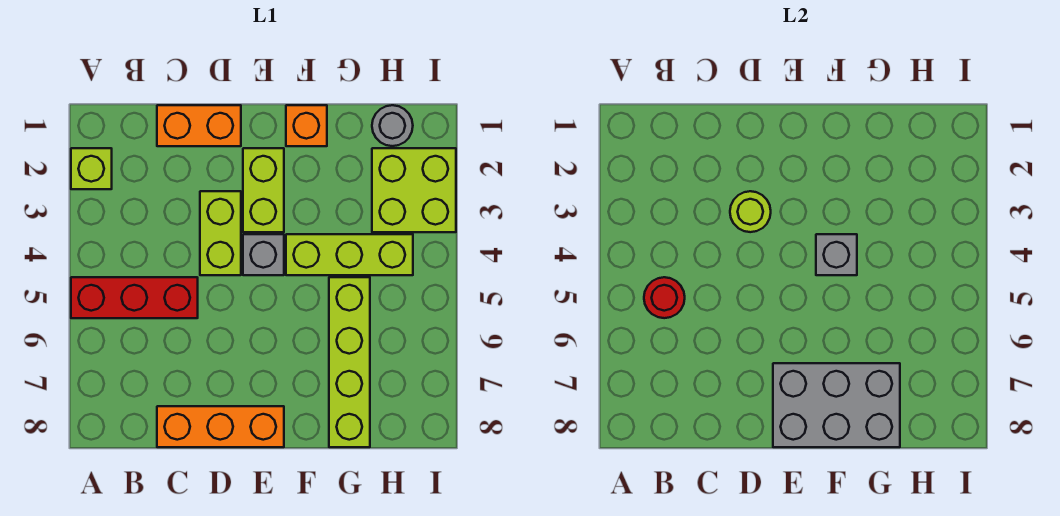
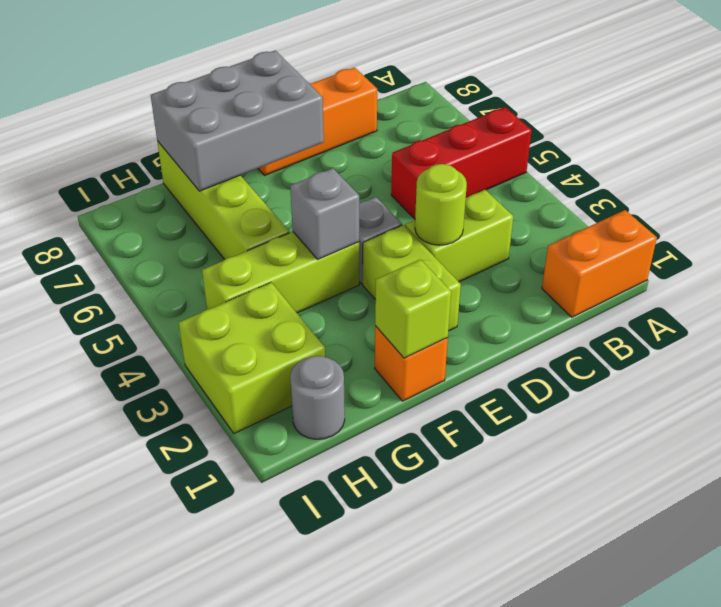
lime brick A2 level 1 -> lime brick F1 level 2
red round brick B5 level 2 -> none
orange brick C1:D1 level 1 -> orange brick A1:B1 level 1
lime brick D3:D4 level 1 -> lime brick C3:D3 level 1

